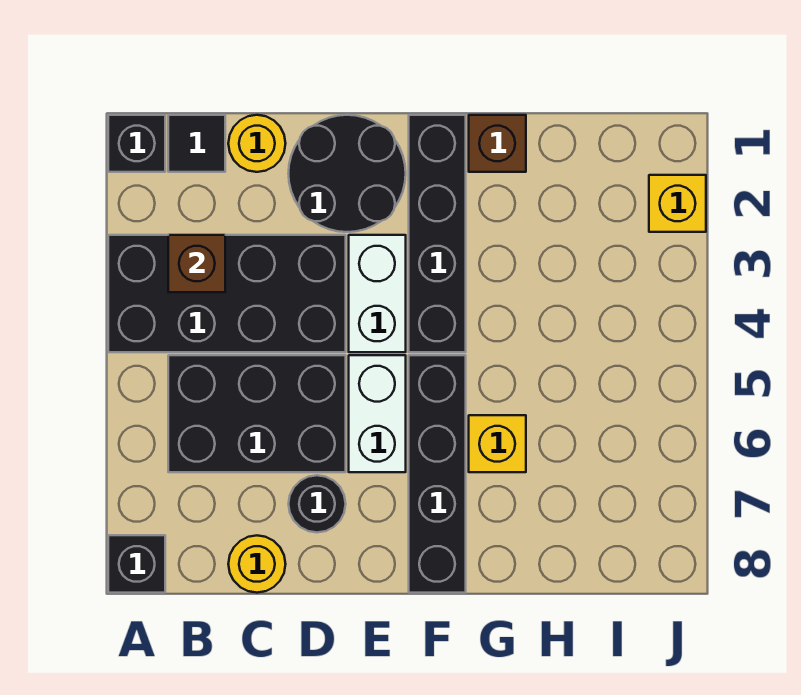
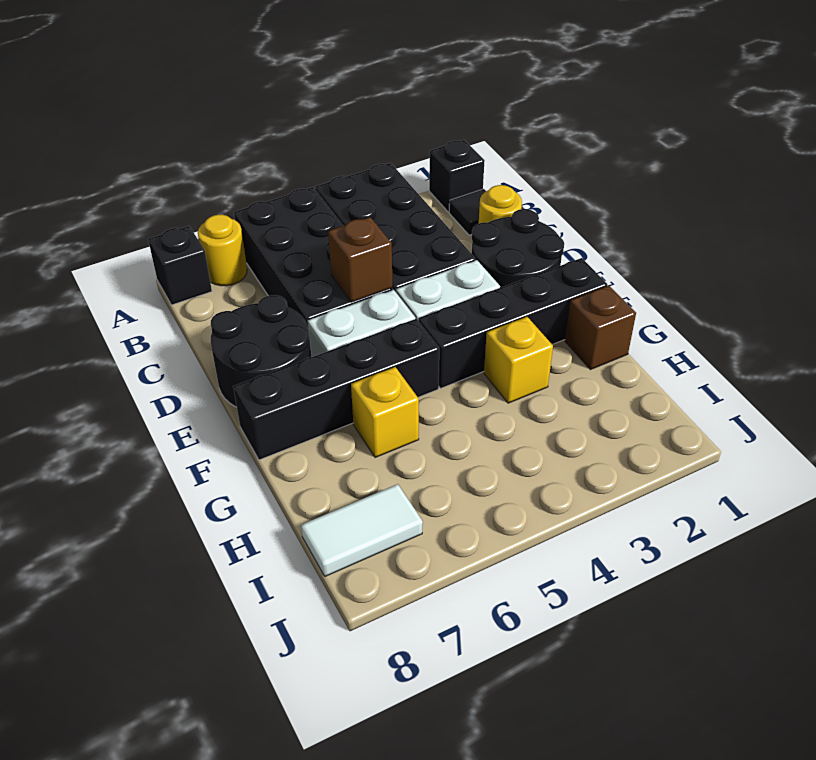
brown brick B3 level 2 -> brown brick D5 level 2
black brick B5:D6 level 1 -> black brick A5:D6 level 1
yellow round brick C8 level 1 -> yellow round brick A7 level 1
black round brick D7 level 1 -> black round brick D7:E8 level 1
none -> white tile I7:I8 level 1
yellow brick J2 level 1 -> yellow brick G3 level 1

